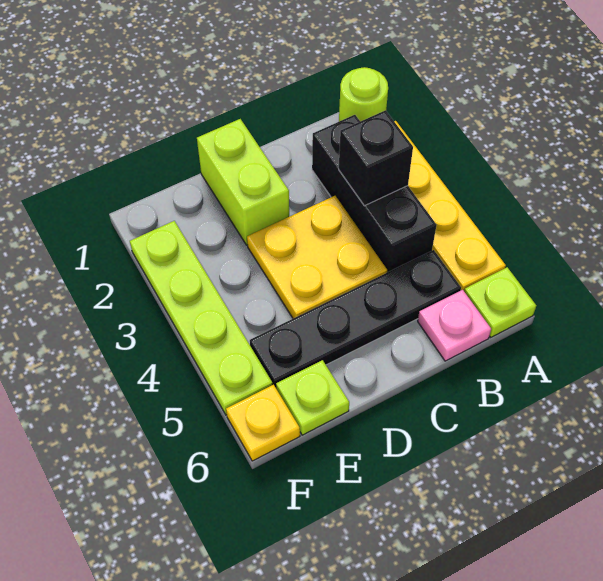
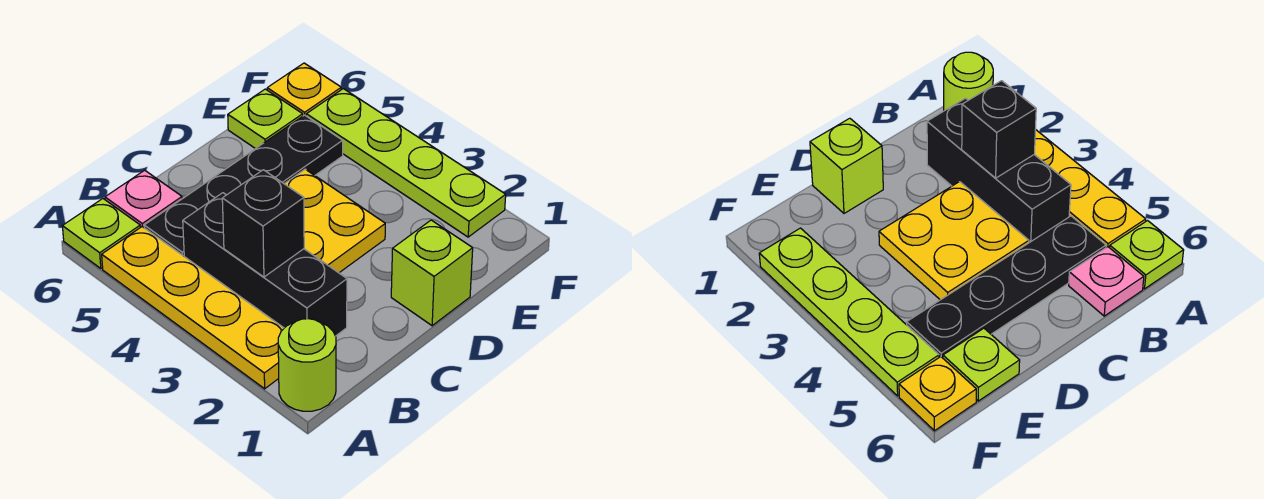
lime brick D1:D2 level 1 -> lime brick D1 level 1

